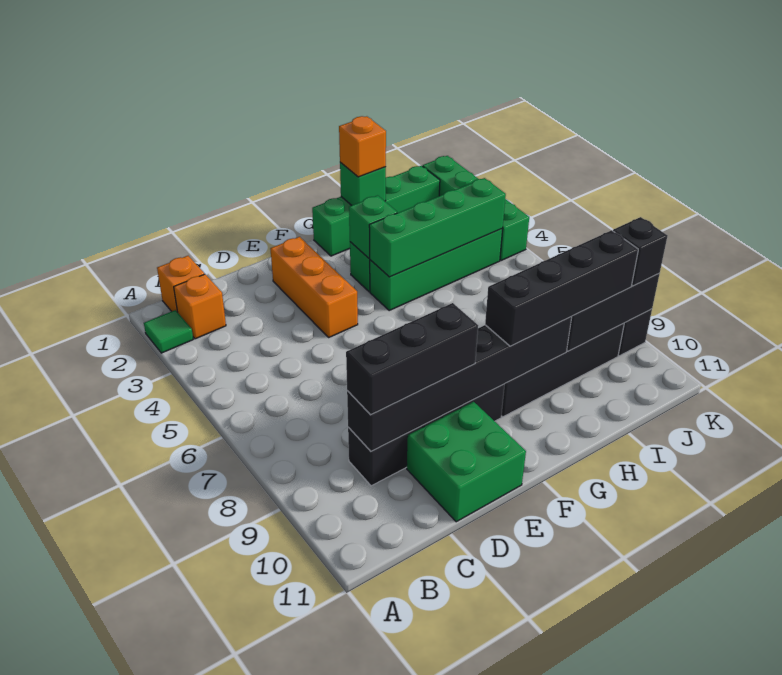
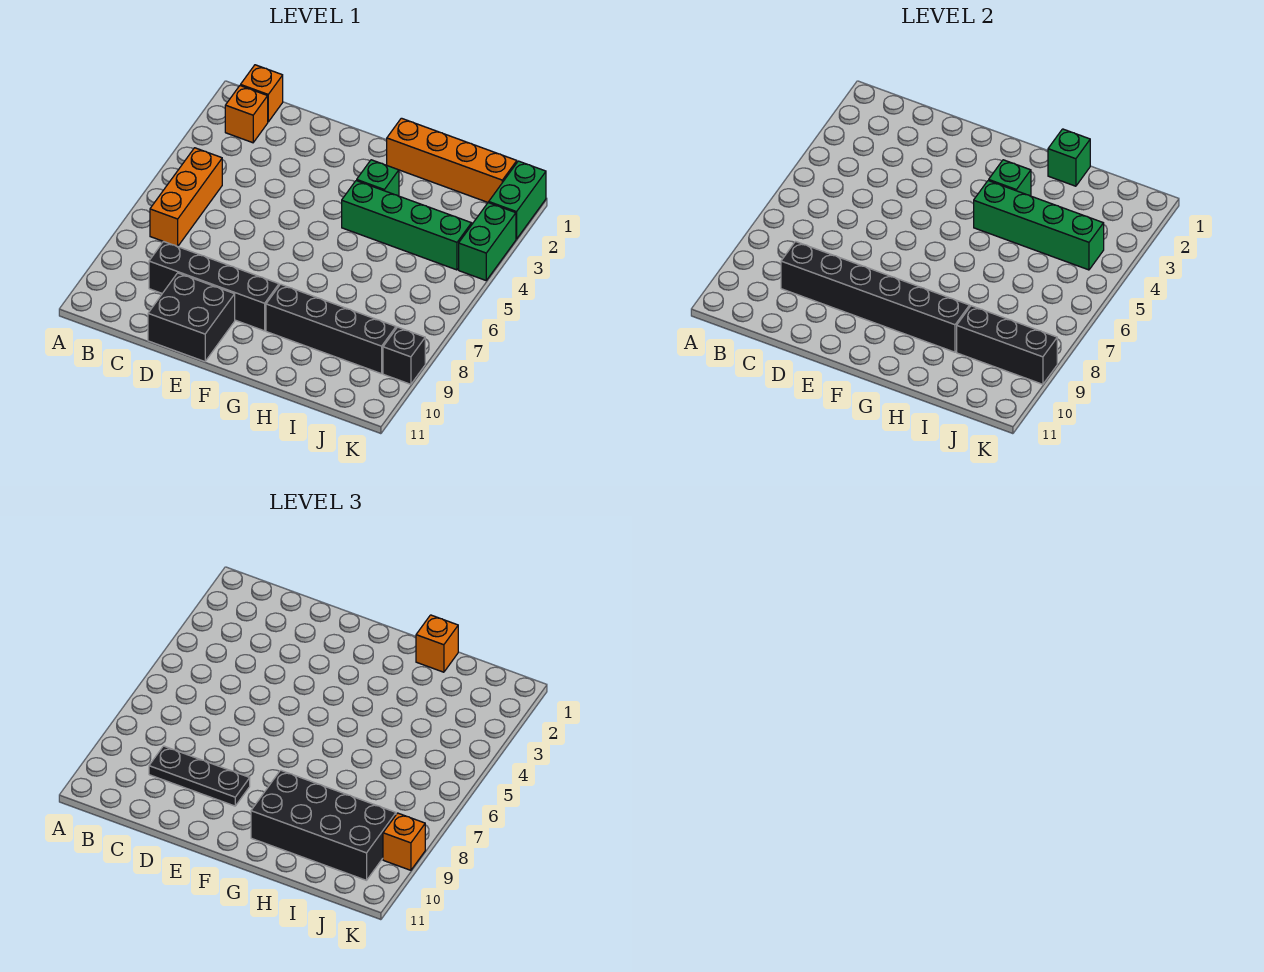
green tile A2 level 1 -> none
black brick C9:E9 level 3 -> black plate C9:E9 level 3
green brick D10:E11 level 1 -> black brick D10:E11 level 1
orange brick E2:E4 level 1 -> orange brick B5:B7 level 1
green brick G1:J1 level 1 -> orange brick G1:J1 level 1
black brick G9:J9 level 3 -> black brick G9:J10 level 3
black brick K9 level 3 -> orange brick K9 level 3

